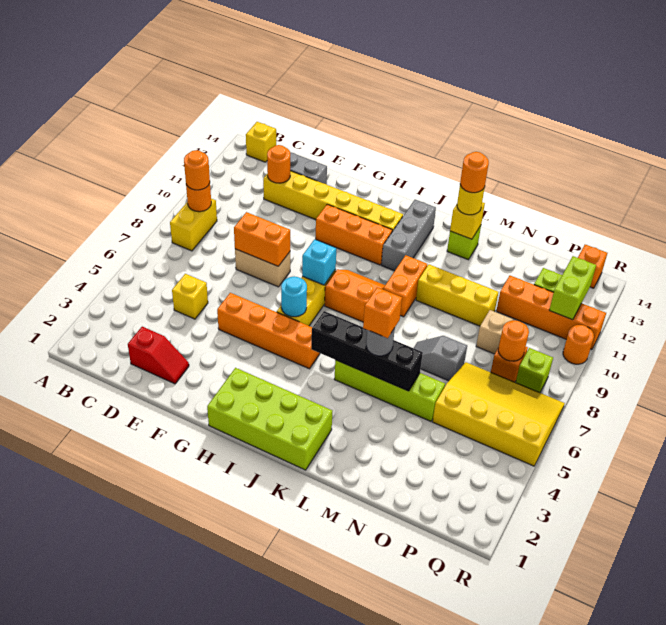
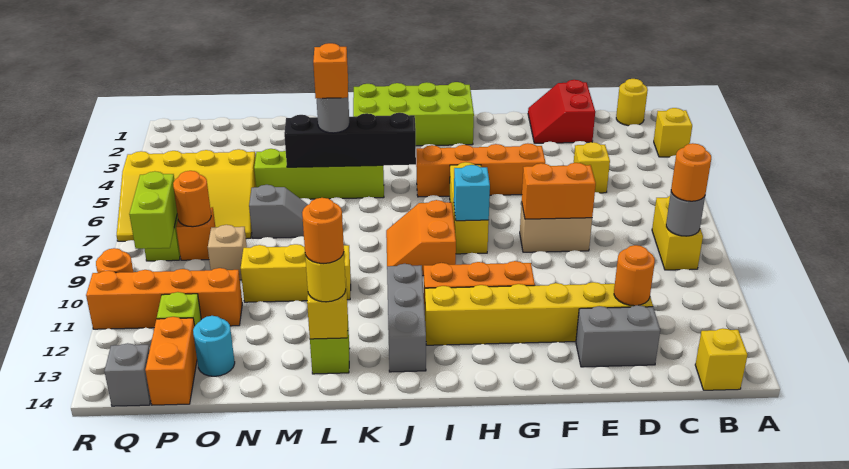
none -> yellow brick A3 level 1
none -> yellow round brick B1 level 1
orange round brick B9 level 2 -> grey round brick B9 level 2
red slope D2:E2 level 1 top D -> red slope D1:E2 level 1 top D
cyan round brick H6 level 2 -> cyan round brick O13 level 1
orange slope I8:J9 level 1 top 8 -> orange slope I8:J9 level 1 top I
orange brick K9:K10 level 1 -> orange brick P13:P14 level 1
lime brick Q11:Q12 level 2 -> lime brick Q8:Q9 level 2
orange brick Q14 level 1 -> grey brick Q14 level 1

